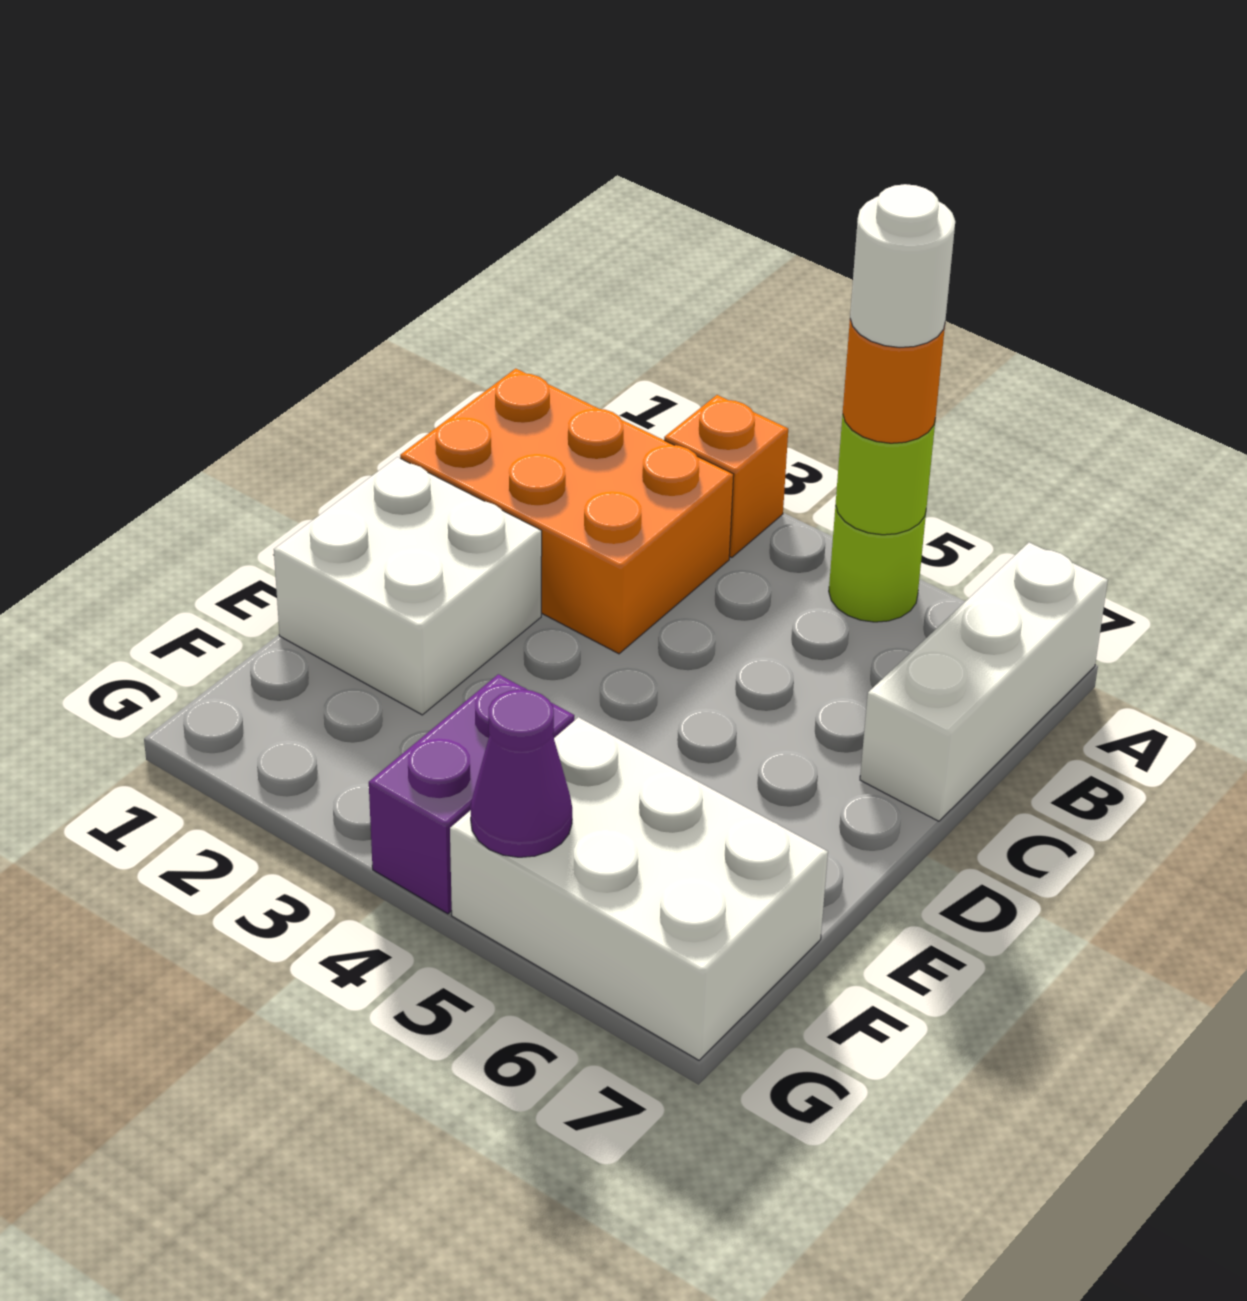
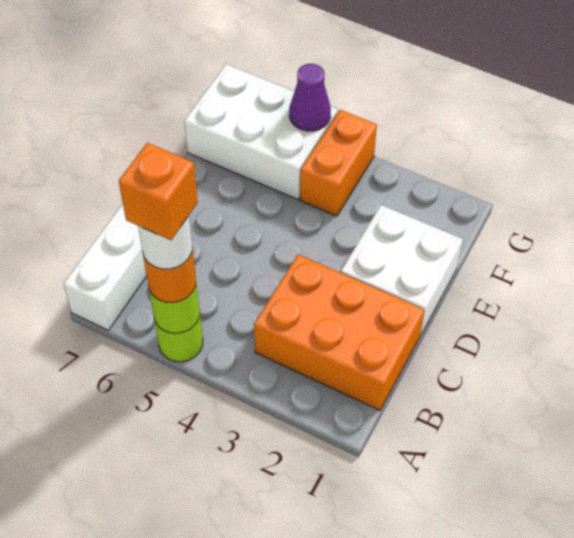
orange brick A3 level 1 -> orange brick A5 level 5
purple brick F4:G4 level 1 -> orange brick F4:G4 level 1

